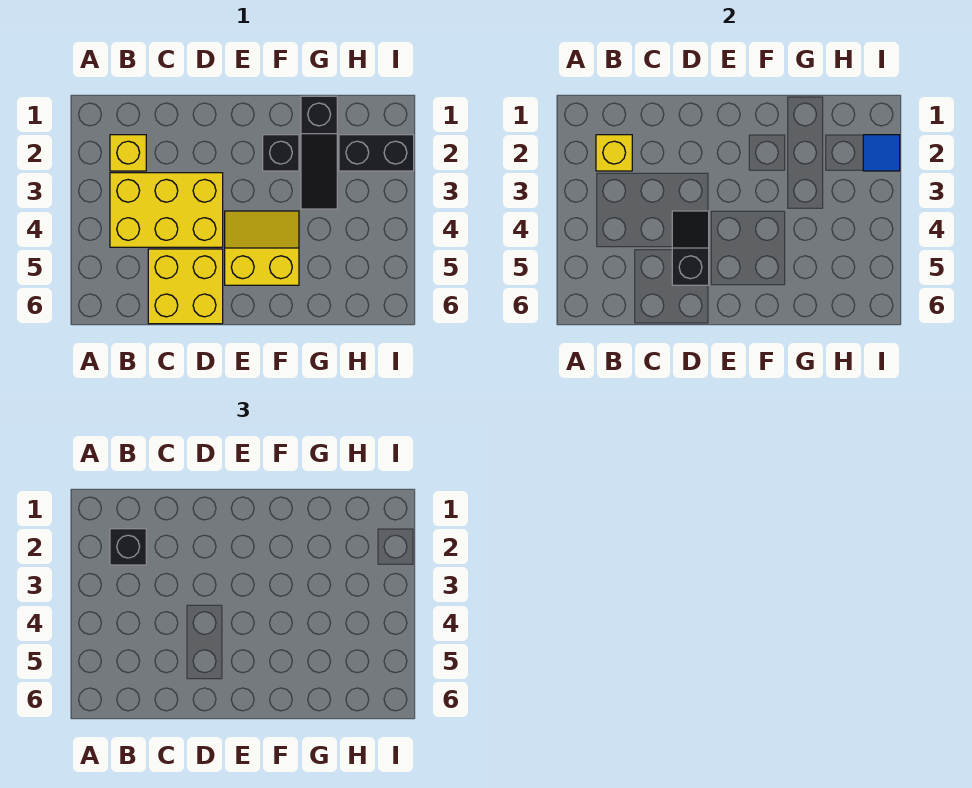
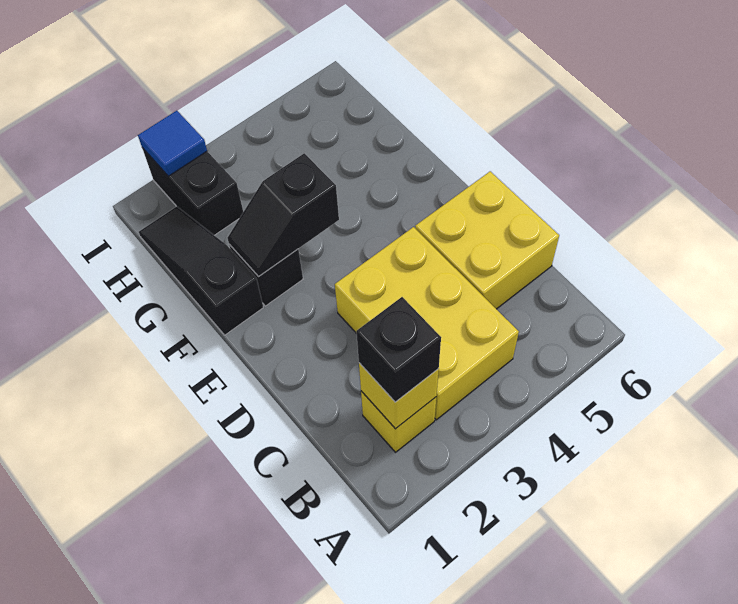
black slope D4:D5 level 2 top 5 -> black slope F2:F3 level 2 top 3
yellow slope E4:F5 level 1 top 5 -> none
black slope G1:G3 level 1 top 1 -> black slope F1:H1 level 1 top F

